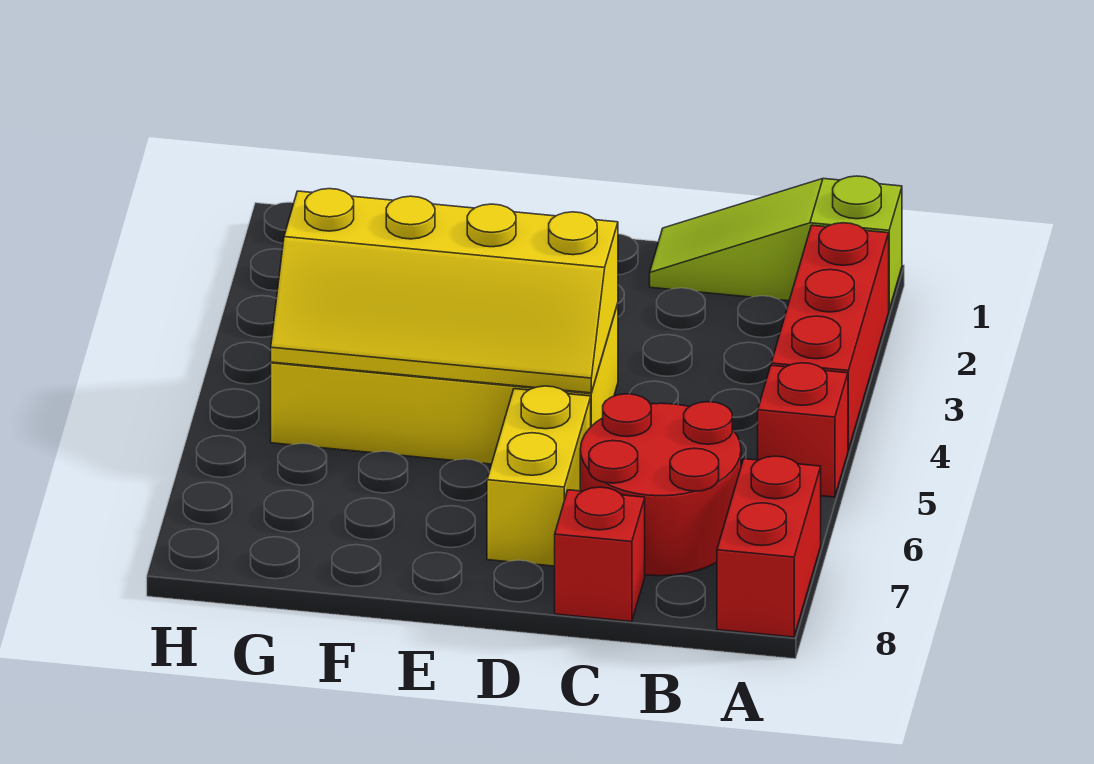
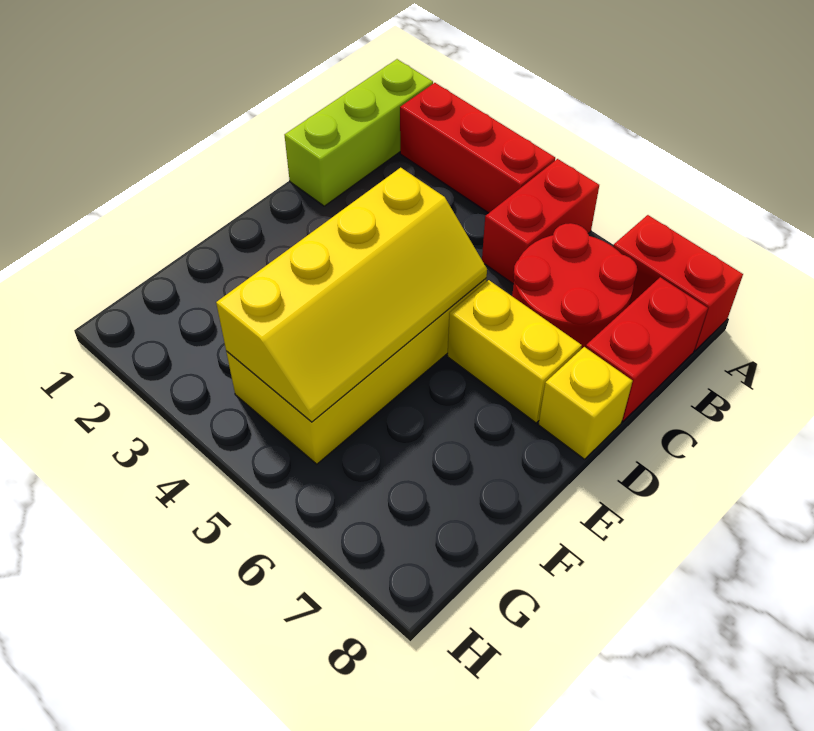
lime slope A1:C1 level 1 top A -> lime brick A1:C1 level 1
red brick A5 level 1 -> red brick A5:B5 level 1
red brick C8 level 1 -> red brick B8:C8 level 1
none -> yellow brick D8 level 1

